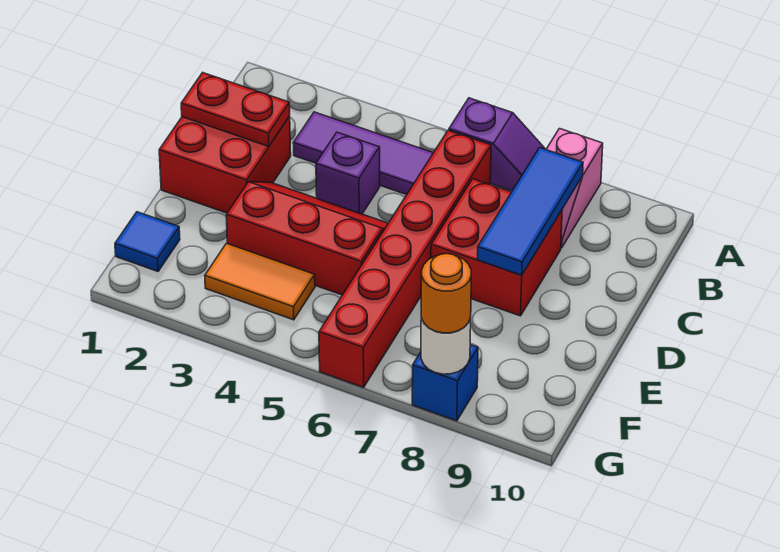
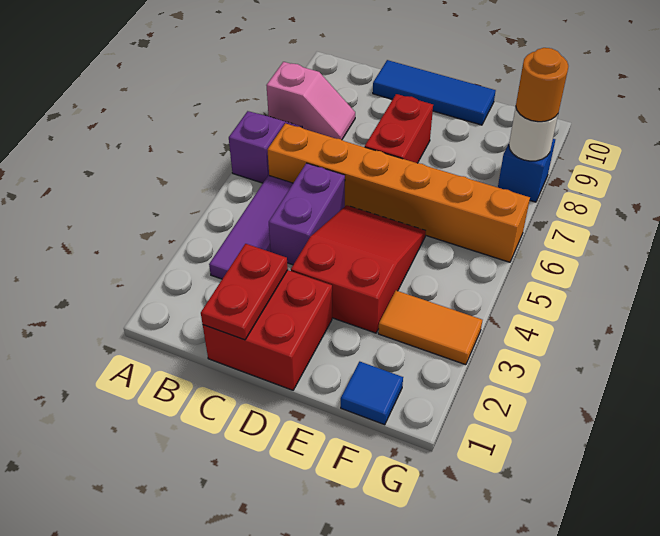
red brick B6:G6 level 1 -> orange brick B6:G6 level 1
blue tile B8:D8 level 2 -> blue tile C10:E10 level 1
purple brick C4 level 1 -> purple brick C4:C5 level 1
red brick C7:D8 level 1 -> red brick D7:D8 level 1
red slope D3:E5 level 1 top E -> red slope D3:E5 level 1 top 3
orange tile F3:F4 level 1 -> orange tile F3:G3 level 1

